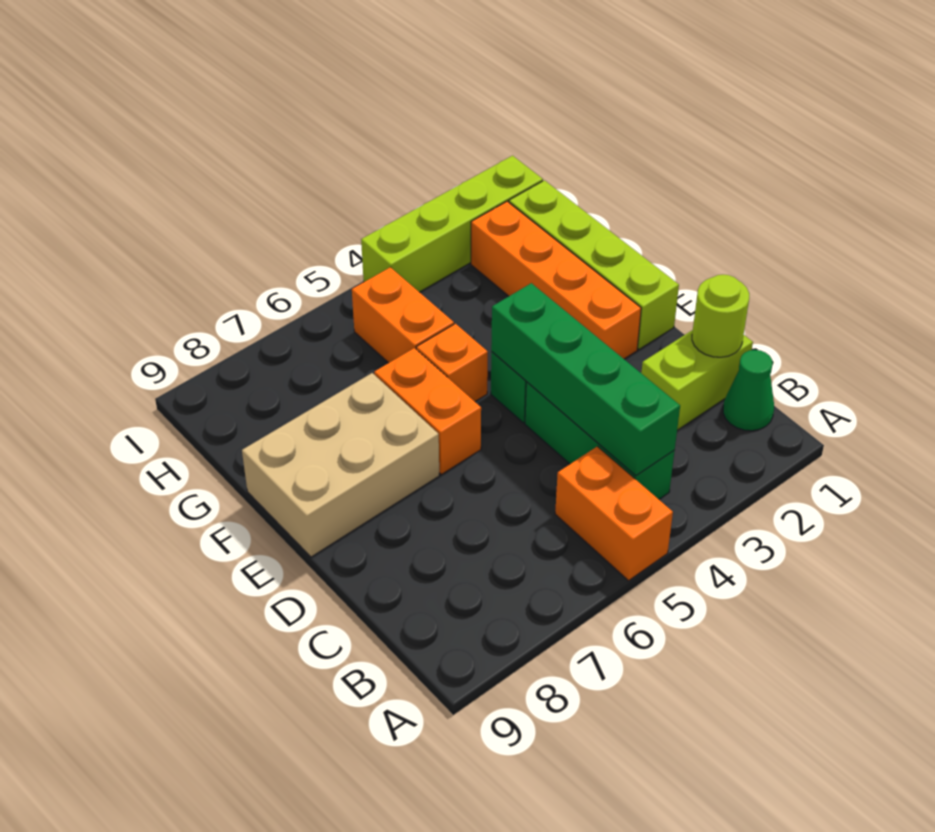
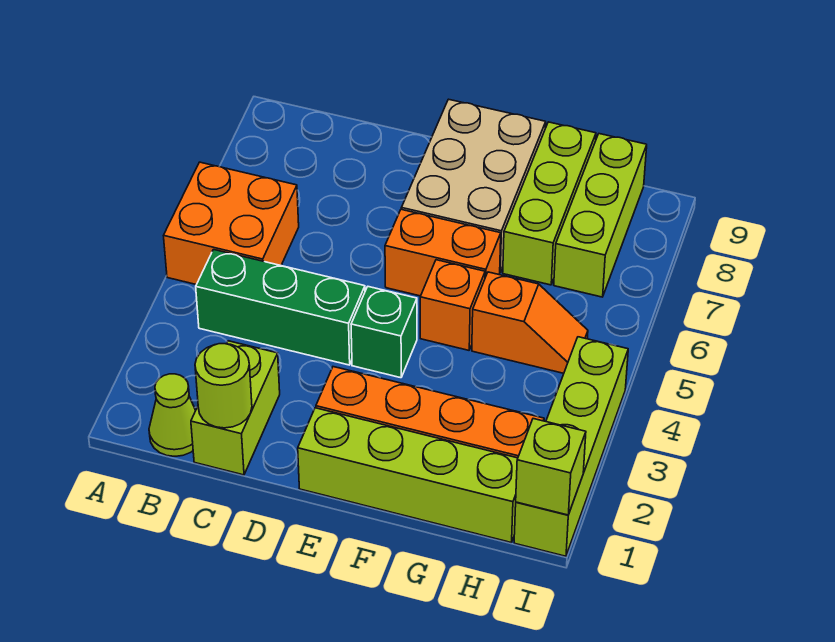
orange brick A5:B5 level 1 -> orange brick A5:B6 level 1
green cone B1 level 1 -> lime cone B1 level 1
green brick B4:E4 level 2 -> none
orange brick G5:H5 level 1 -> orange slope G5:H5 level 1 top G
none -> lime brick G7:G9 level 1
none -> lime brick H7:H9 level 1
none -> lime brick I1 level 2

